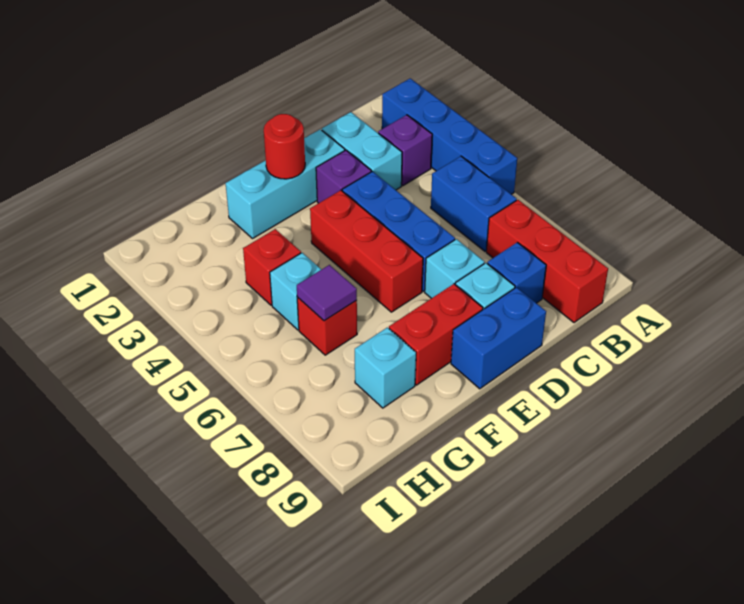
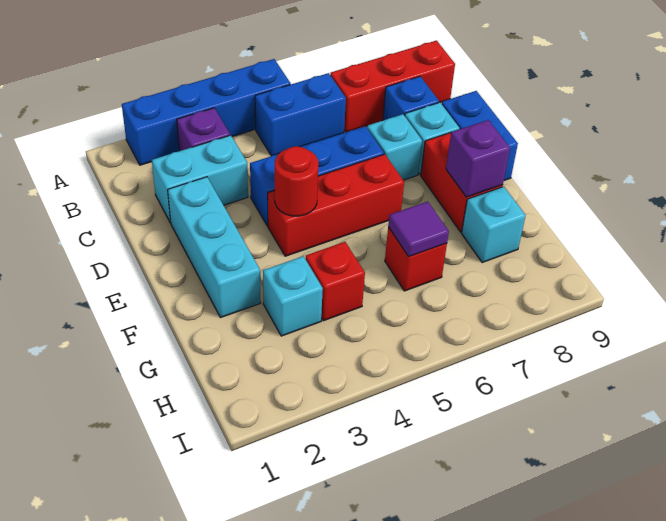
purple brick D3 level 1 -> purple brick F8 level 2
red round brick E2 level 2 -> red round brick E4 level 2
cyan brick G5 level 1 -> cyan brick G3 level 1

